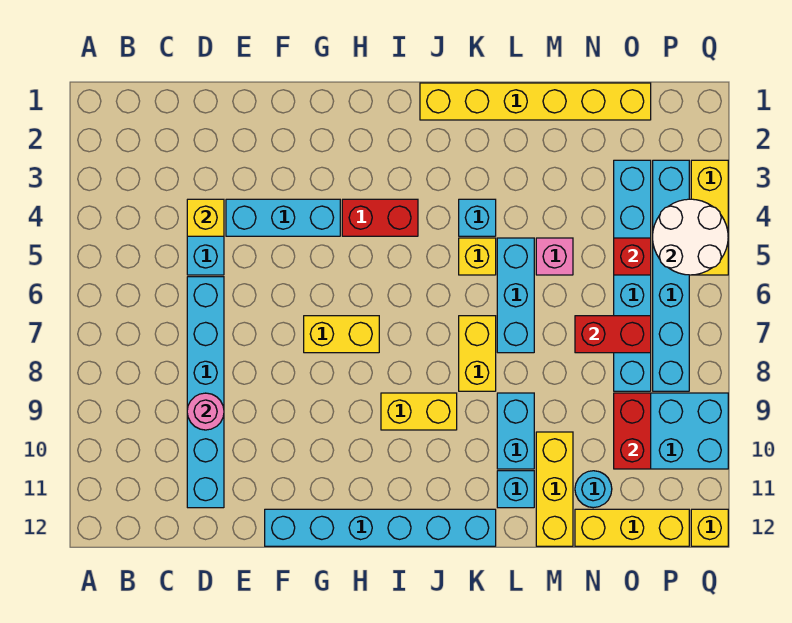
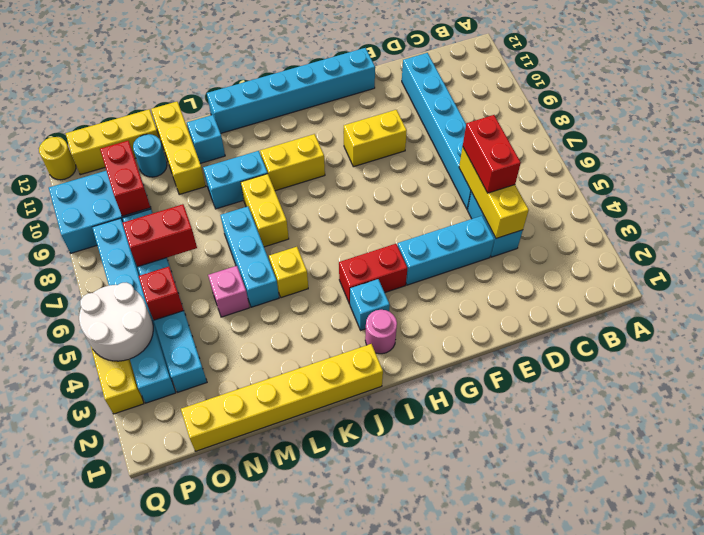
yellow brick D4 level 2 -> yellow brick D4:D6 level 2
none -> red brick D5:D6 level 3
pink round brick D9 level 2 -> pink round brick I2 level 1
yellow brick G7:H7 level 1 -> yellow brick F9:G9 level 1
cyan brick K4 level 1 -> cyan brick I3 level 1
cyan brick L9:L10 level 1 -> cyan brick K9:L9 level 1
yellow brick Q12 level 1 -> yellow round brick Q12 level 1

